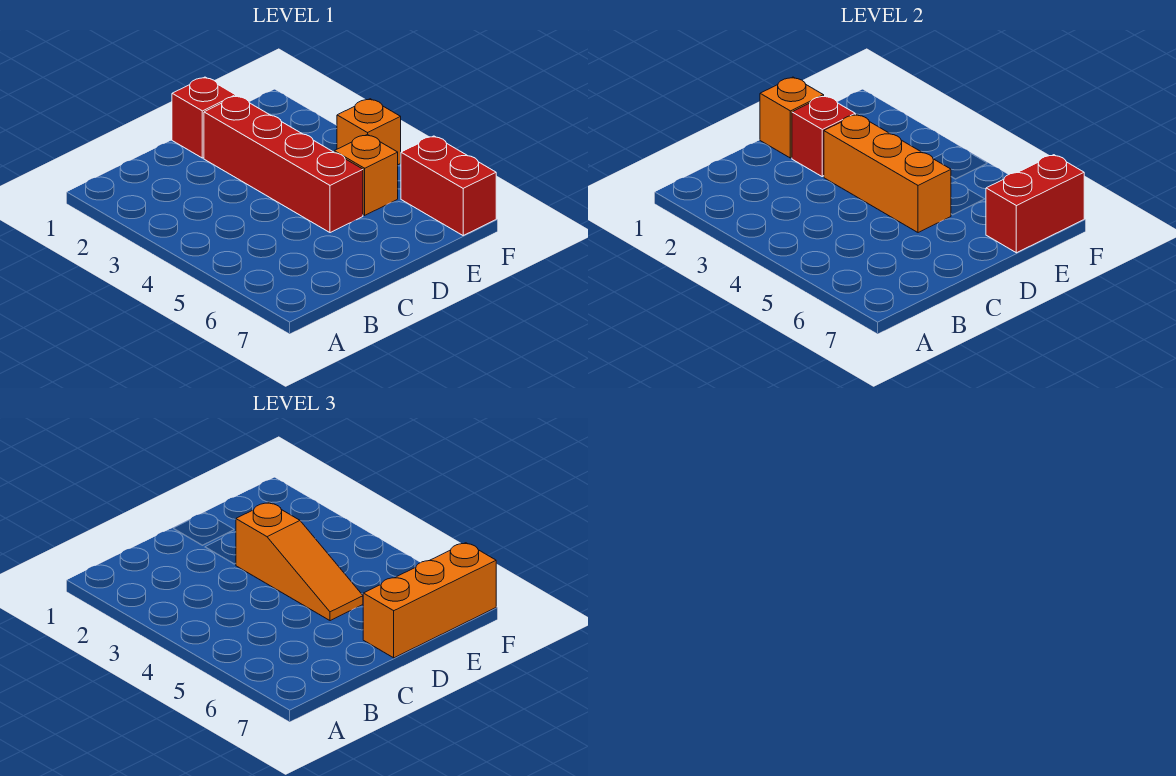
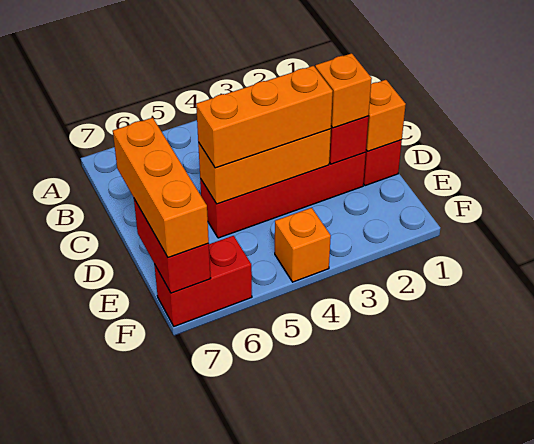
orange slope D3:D5 level 3 top 3 -> orange brick D3:D5 level 3
orange brick E5 level 1 -> orange brick D2 level 3

